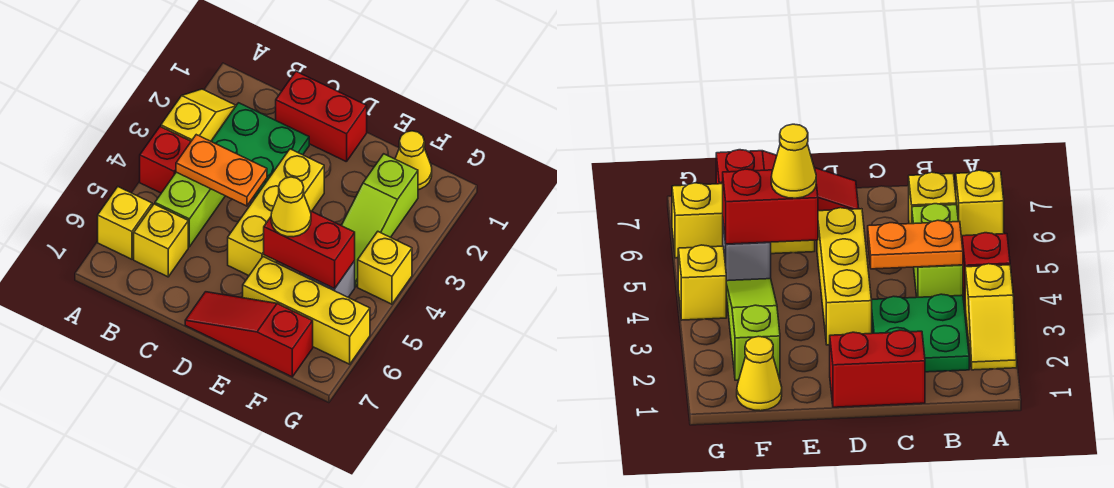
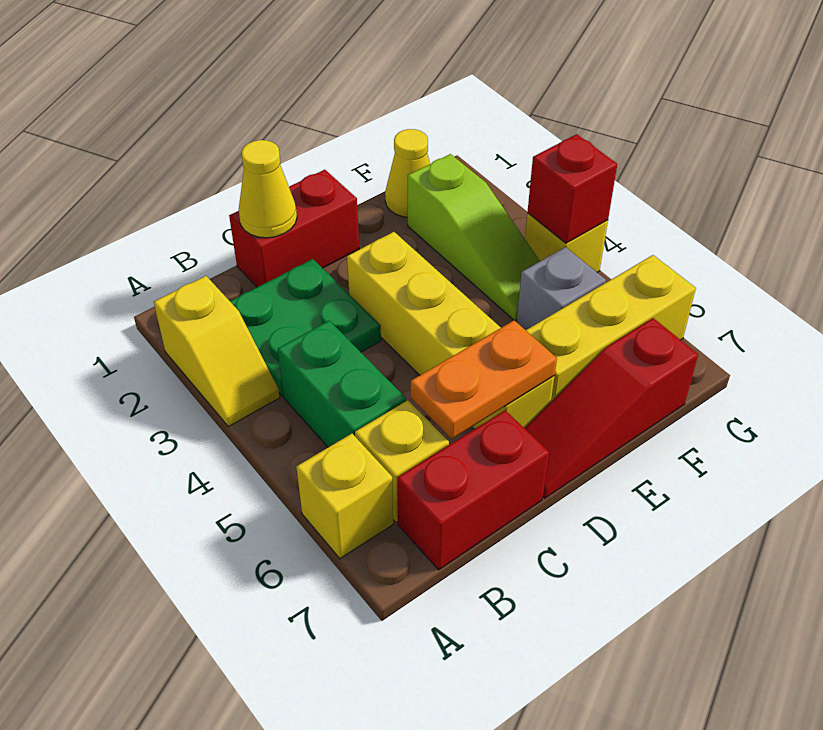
yellow slope A2:A3 level 1 top 3 -> yellow slope A2:A3 level 1 top 2
red brick A4 level 1 -> red brick G4 level 2
lime brick B4:B5 level 1 -> green brick B4:B5 level 1
orange plate B4:C4 level 2 -> orange plate C6:D6 level 2
yellow brick D3:D5 level 1 -> yellow brick D3:D6 level 1
red brick E5:F5 level 2 -> red brick B7:C7 level 1
yellow cone E5 level 3 -> yellow cone C1 level 2

